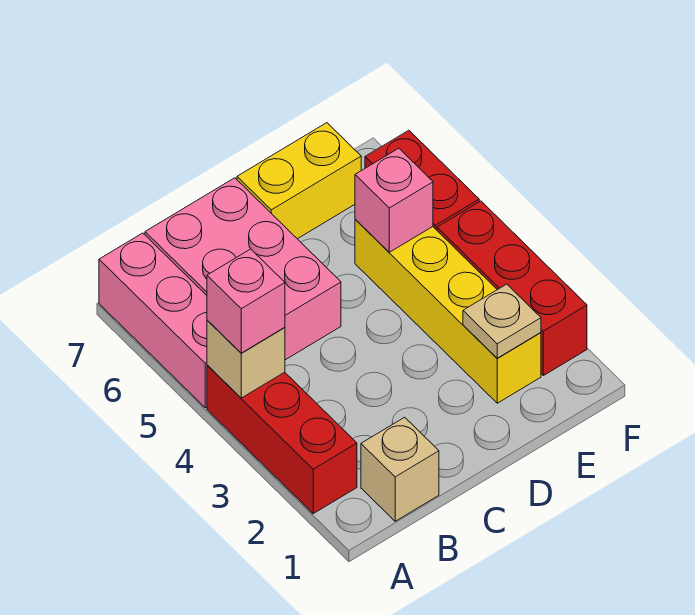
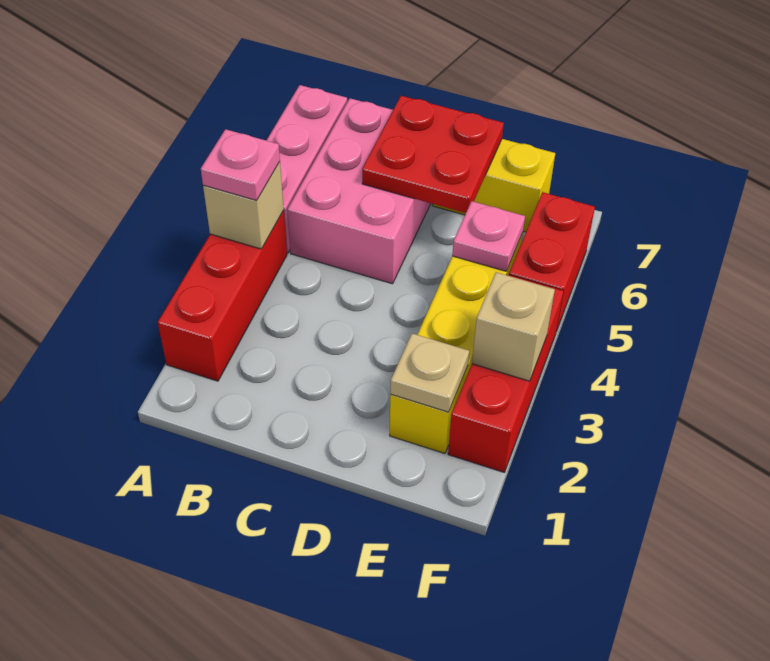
pink brick A4 level 3 -> pink plate A4 level 3
tan brick B1 level 1 -> tan brick F3 level 2
none -> red plate C6:D7 level 2
pink brick E5 level 2 -> pink plate E5 level 2

